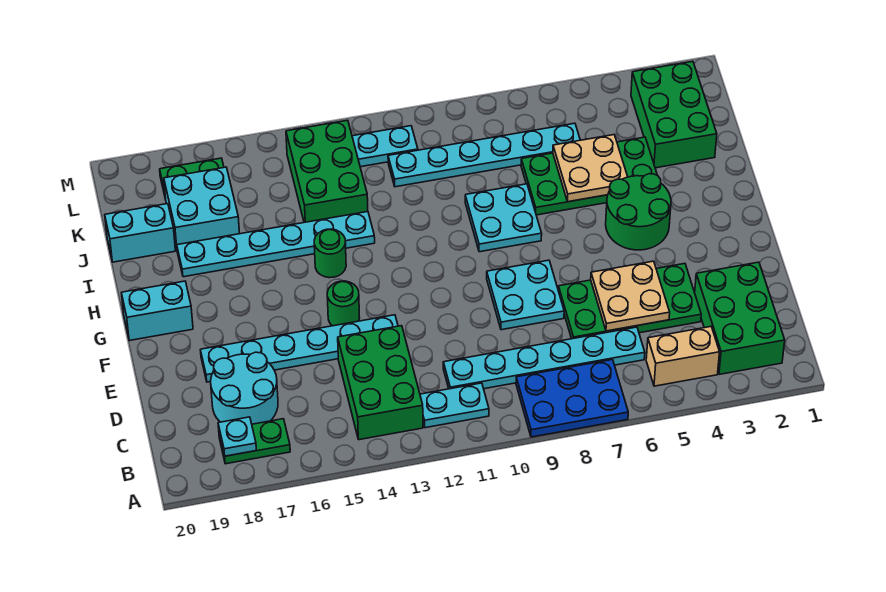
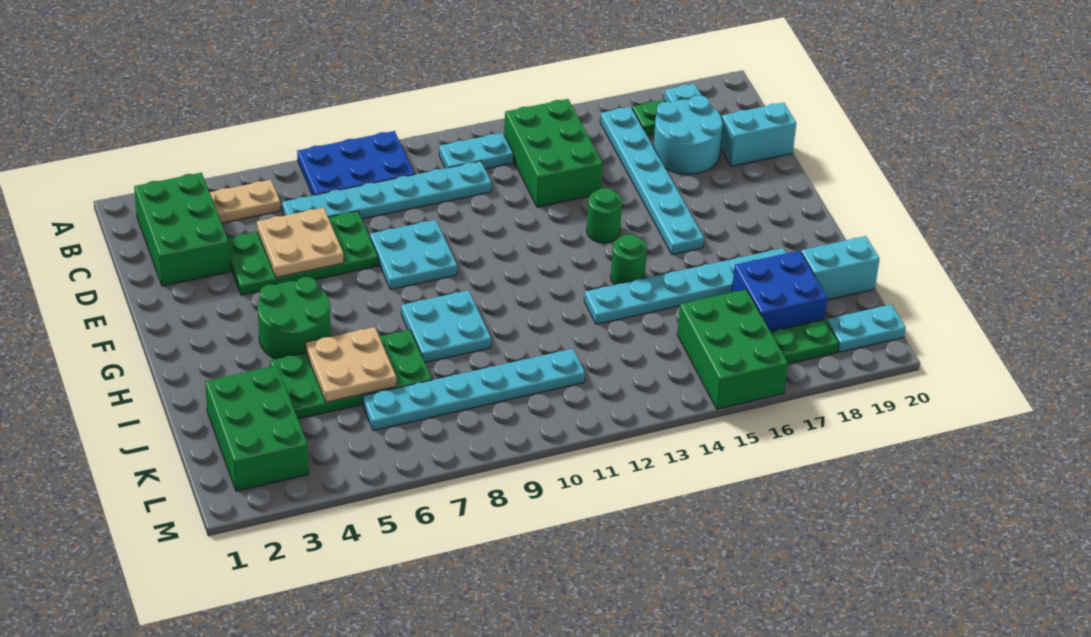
tan brick B4:B5 level 1 -> tan plate B4:B5 level 1
cyan plate E13:E18 level 1 -> cyan plate B16:G16 level 1
cyan brick G19:G20 level 1 -> cyan brick D19:D20 level 1
green brick J13:L14 level 1 -> green brick K15:M16 level 1
cyan brick J17:K18 level 1 -> blue brick J17:K18 level 1
cyan plate L11:L12 level 1 -> cyan plate L19:L20 level 1

